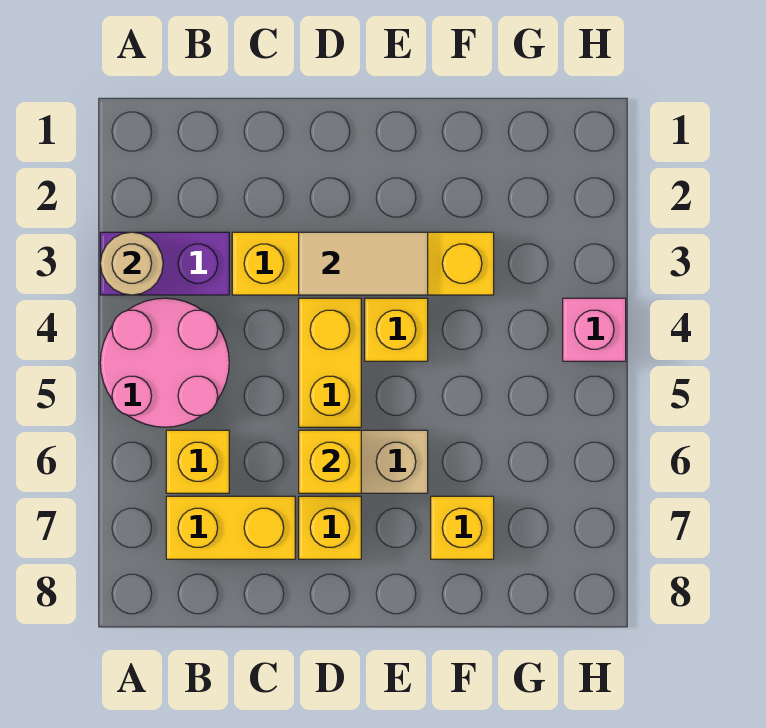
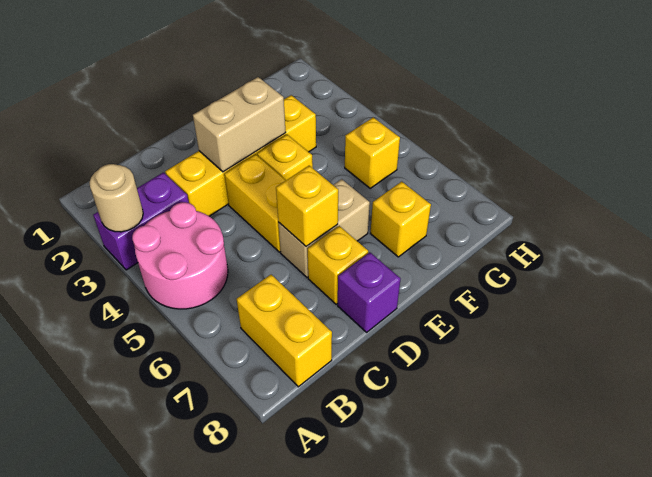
yellow brick B6 level 1 -> yellow brick G5 level 1
yellow brick B7:C7 level 1 -> yellow brick B7:B8 level 1
tan tile D3:E3 level 2 -> tan brick D3:E3 level 2
none -> purple brick D8 level 1
pink brick H4 level 1 -> none

